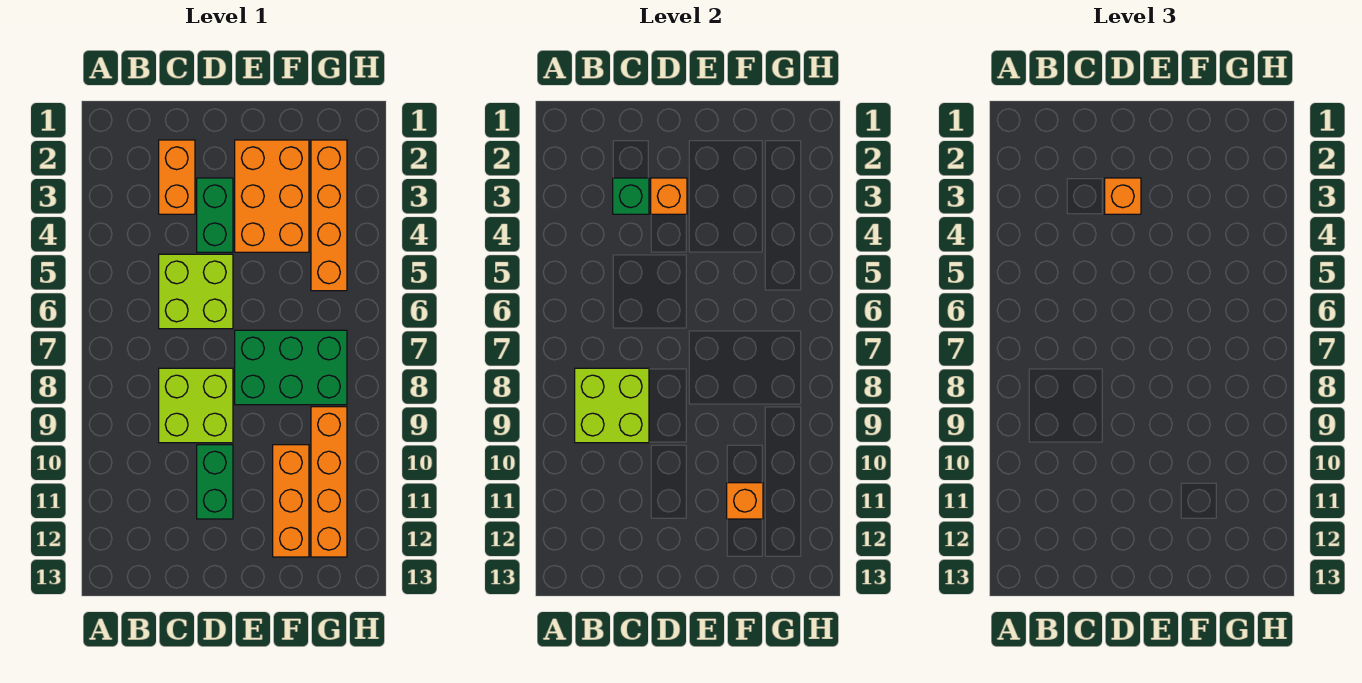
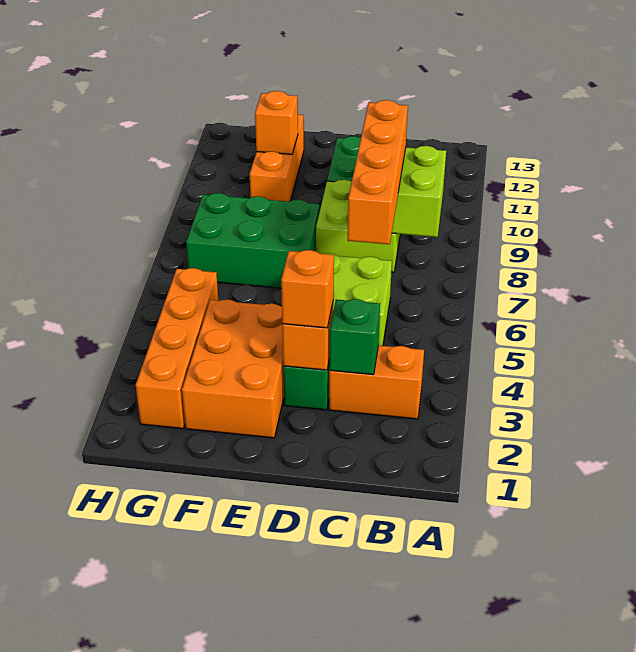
orange brick C2:C3 level 1 -> orange brick B3:C3 level 1
orange brick G9:G12 level 1 -> orange brick C6:C9 level 3

